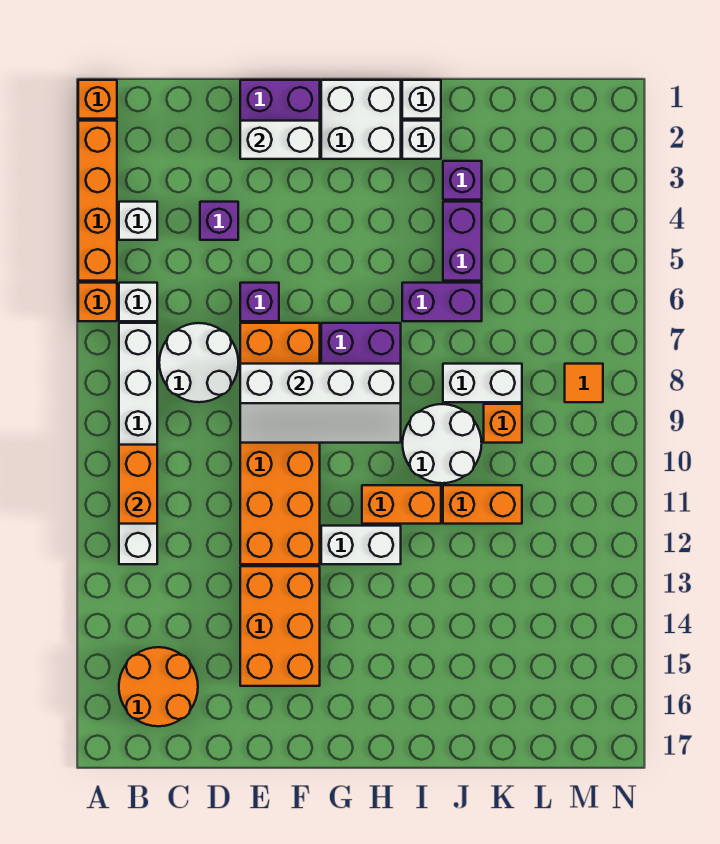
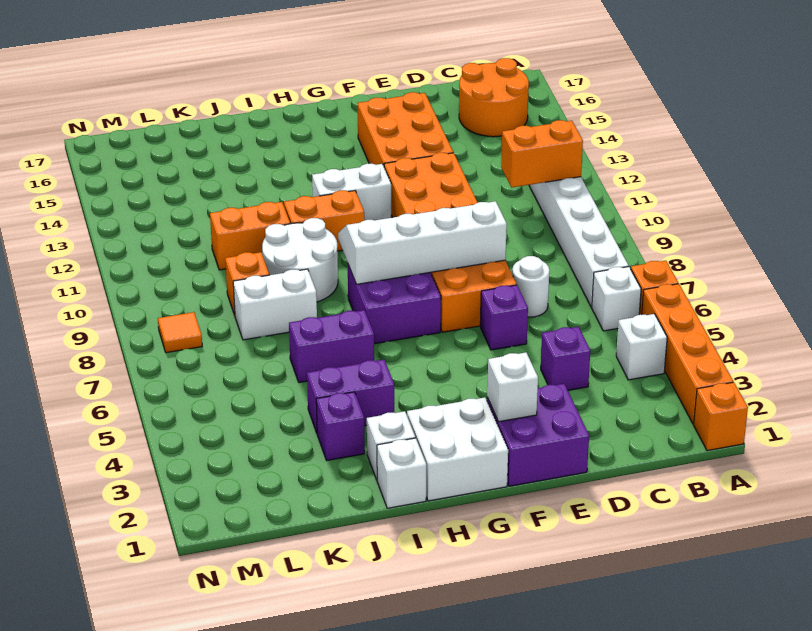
orange brick B10:B11 level 2 -> orange brick B11:C11 level 2
white round brick C7:D8 level 1 -> white round brick D7 level 1
white brick E2:F2 level 2 -> white brick F2 level 2
purple brick J4:J5 level 1 -> purple brick I4:J4 level 1

